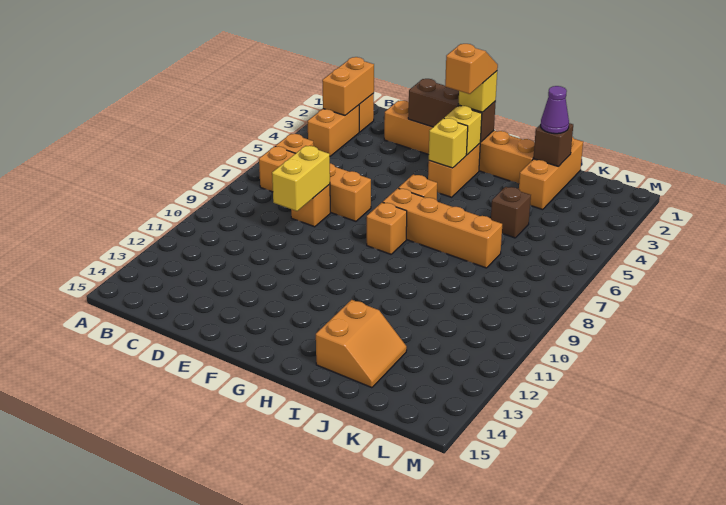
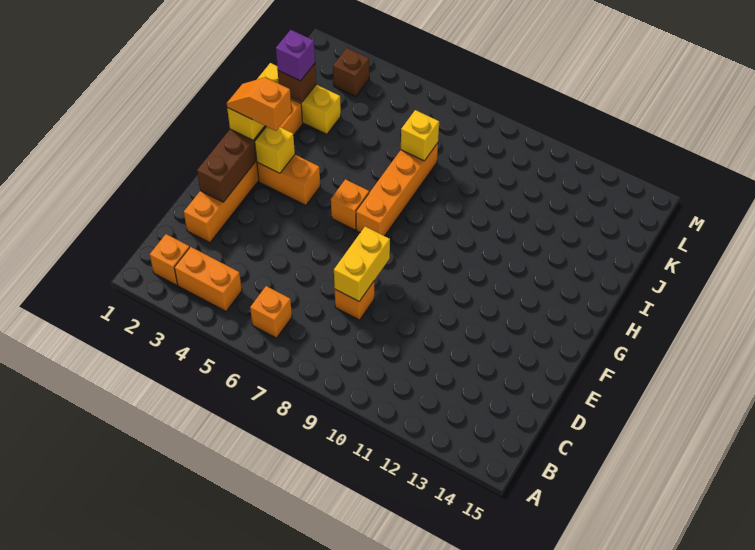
orange brick B2:B3 level 2 -> none
orange brick B7:E7 level 1 -> none
yellow brick D8:D9 level 2 -> yellow brick D8:E8 level 2
yellow brick G4 level 2 -> yellow brick J7 level 2
orange brick G8 level 1 -> none
orange slope I13:J14 level 1 top I -> none
orange brick J1:J3 level 1 -> yellow brick J1:J3 level 1
purple cone J2 level 3 -> purple brick J2 level 3
brown brick J5 level 1 -> brown brick L3 level 1

